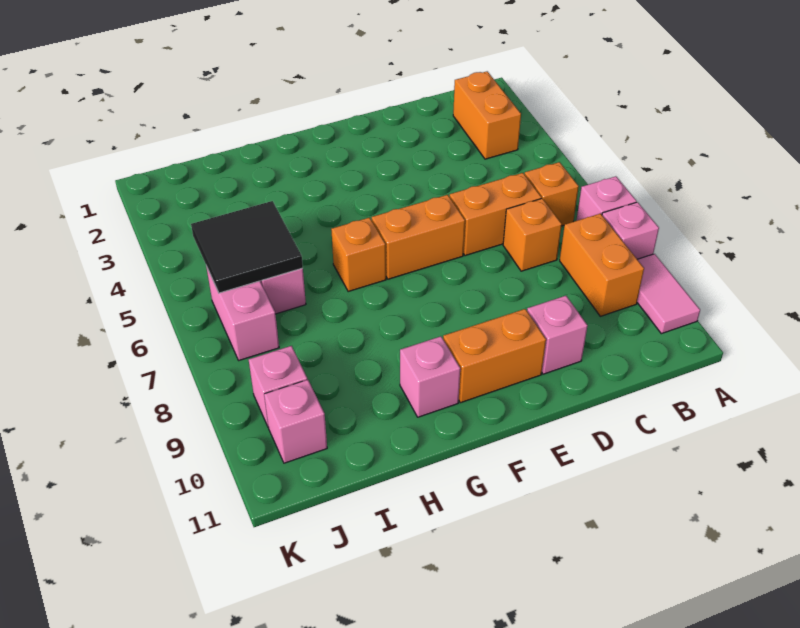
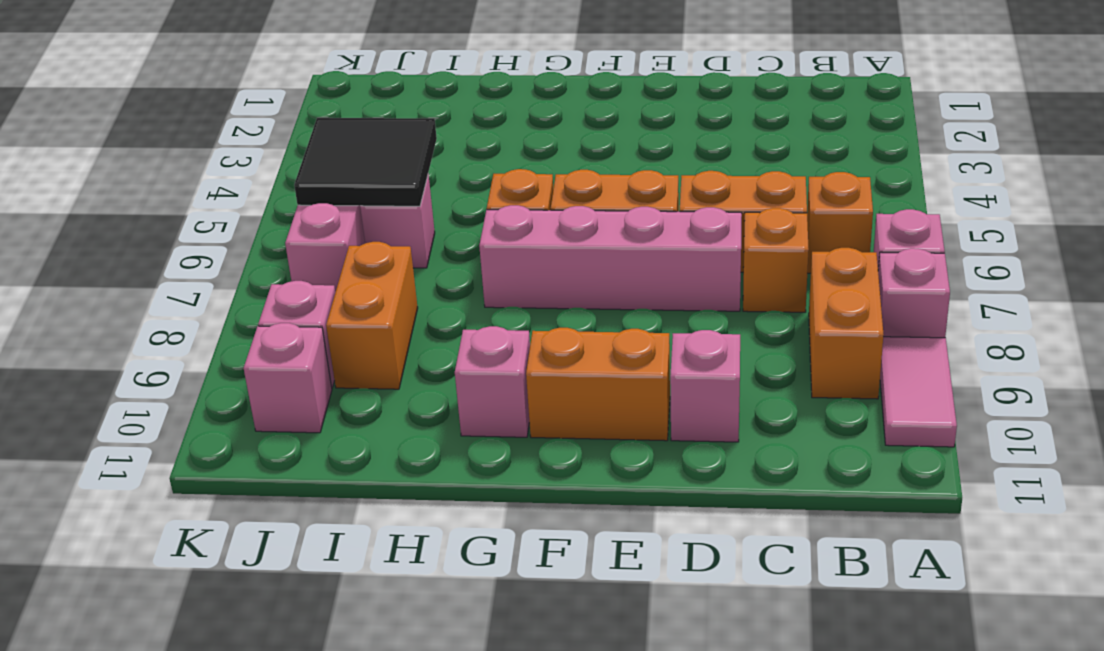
orange brick B2:B3 level 1 -> orange brick I8:I9 level 1
none -> pink brick D7:G7 level 1

